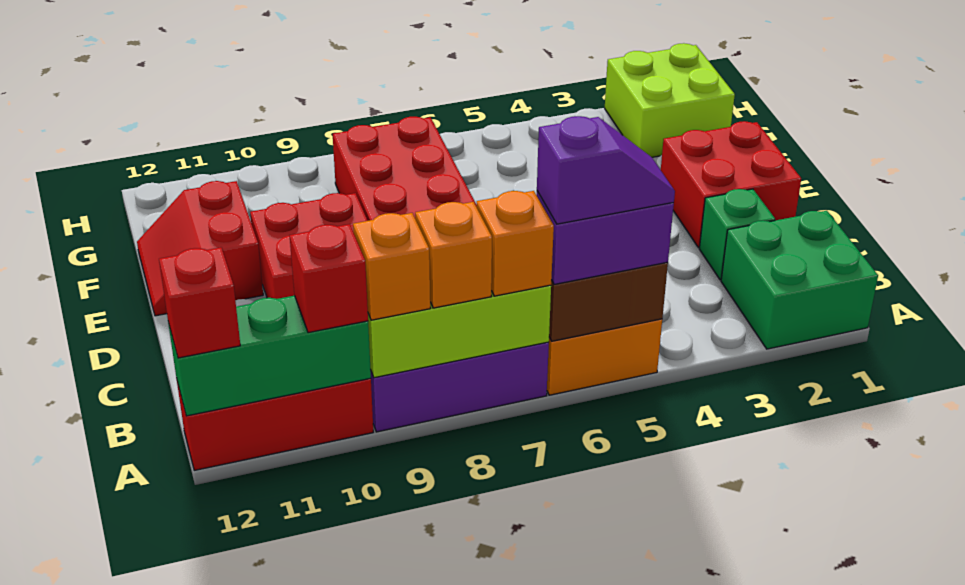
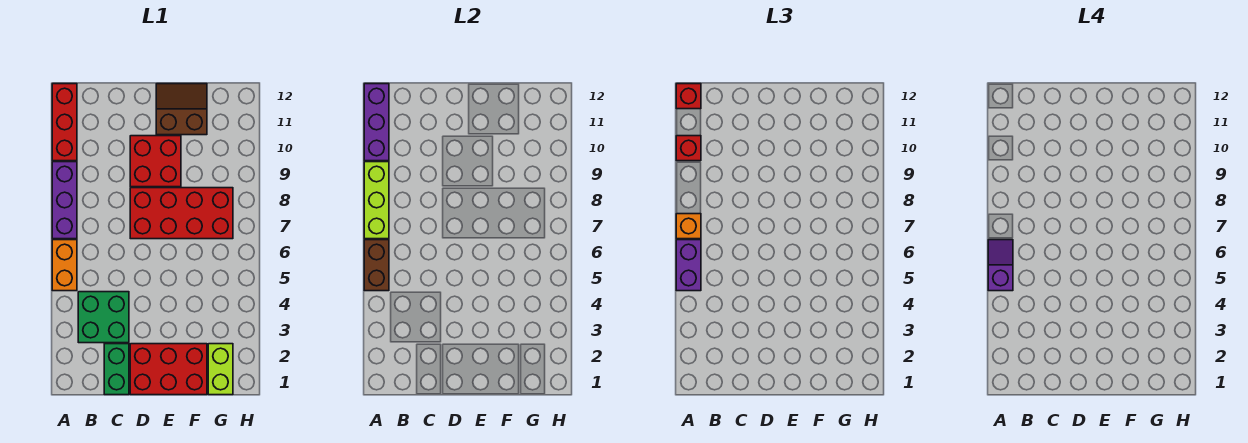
green brick A1:B2 level 1 -> green brick B3:C4 level 1
purple slope A5:A6 level 4 top 6 -> purple slope A5:A6 level 4 top 5
orange brick A8 level 3 -> none
orange brick A9 level 3 -> none
green brick A10:A12 level 2 -> purple brick A10:A12 level 2
green brick C2 level 1 -> green brick C1:C2 level 1
red brick D1:E2 level 1 -> red brick D1:F2 level 1
red slope E11:F12 level 1 top 11 -> brown slope E11:F12 level 1 top 11
lime brick G1:H2 level 1 -> lime brick G1:G2 level 1

